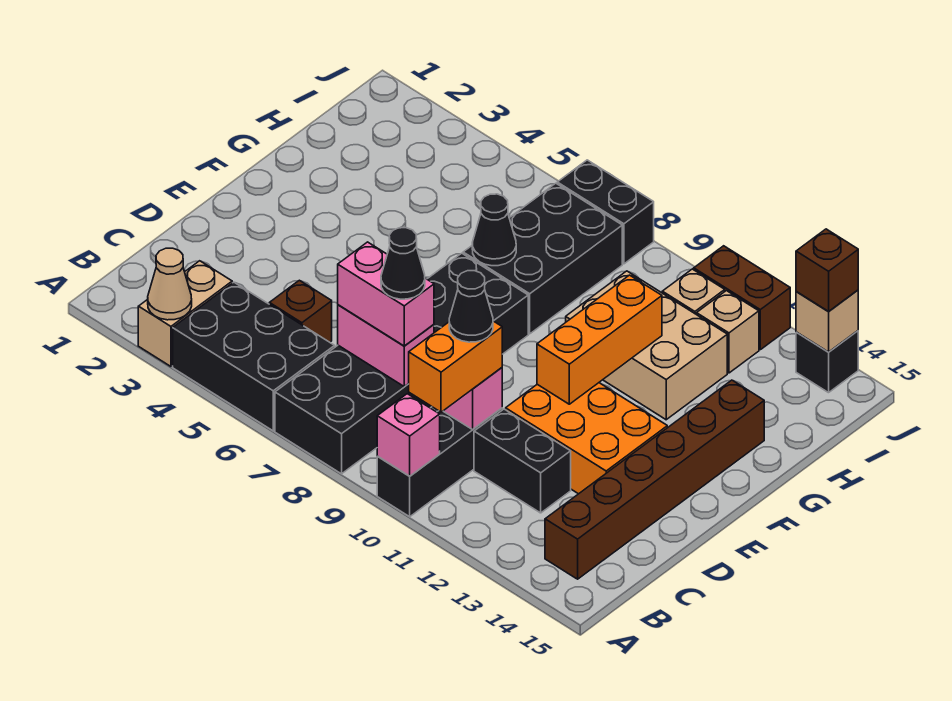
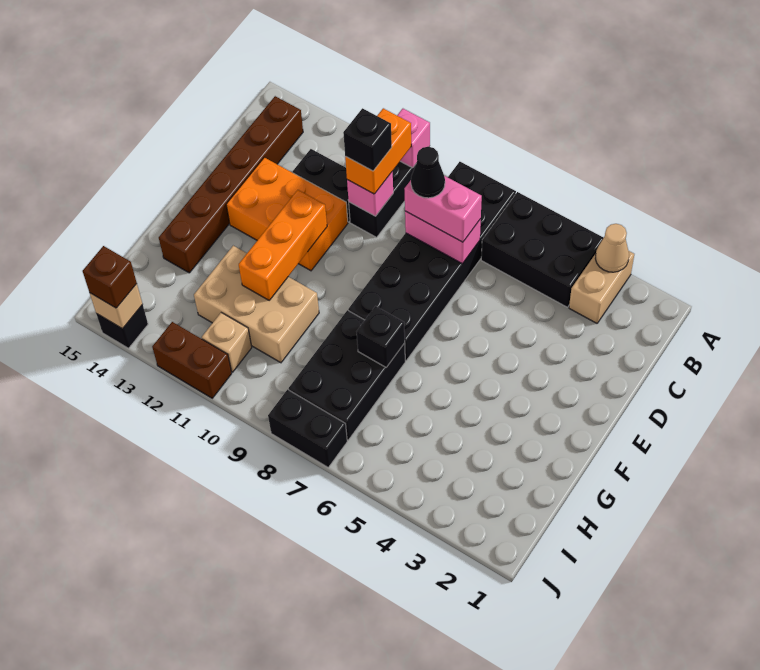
brown brick C5 level 1 -> none
black cone C10 level 4 -> black brick C10 level 4
black cone G7 level 2 -> black brick G7 level 2
tan brick I12 level 1 -> none

